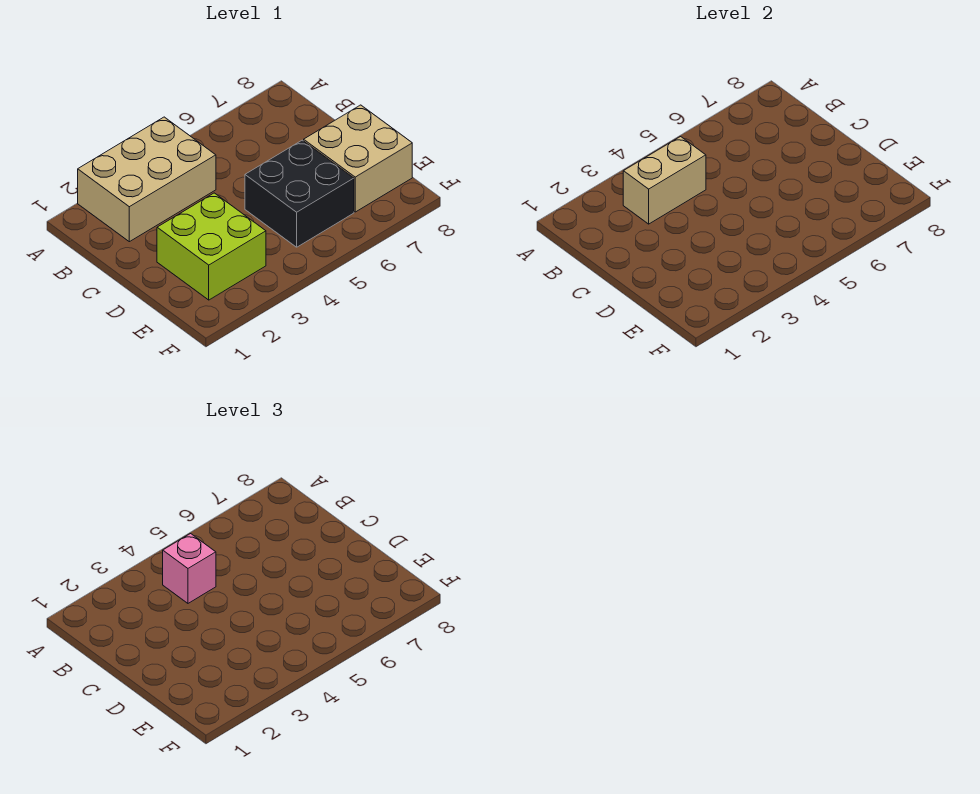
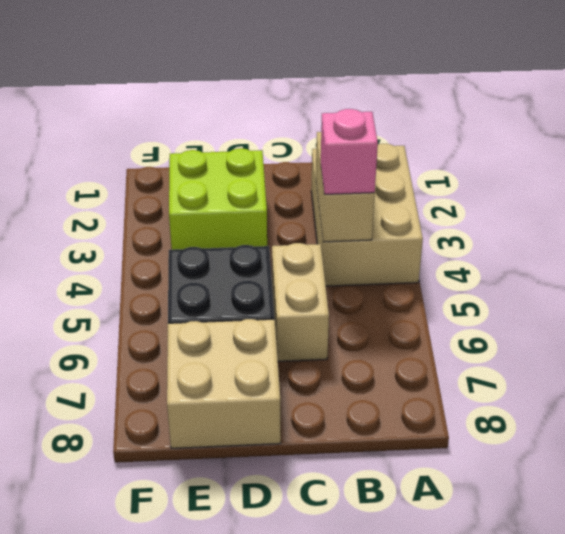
none -> tan brick C5:C6 level 1

